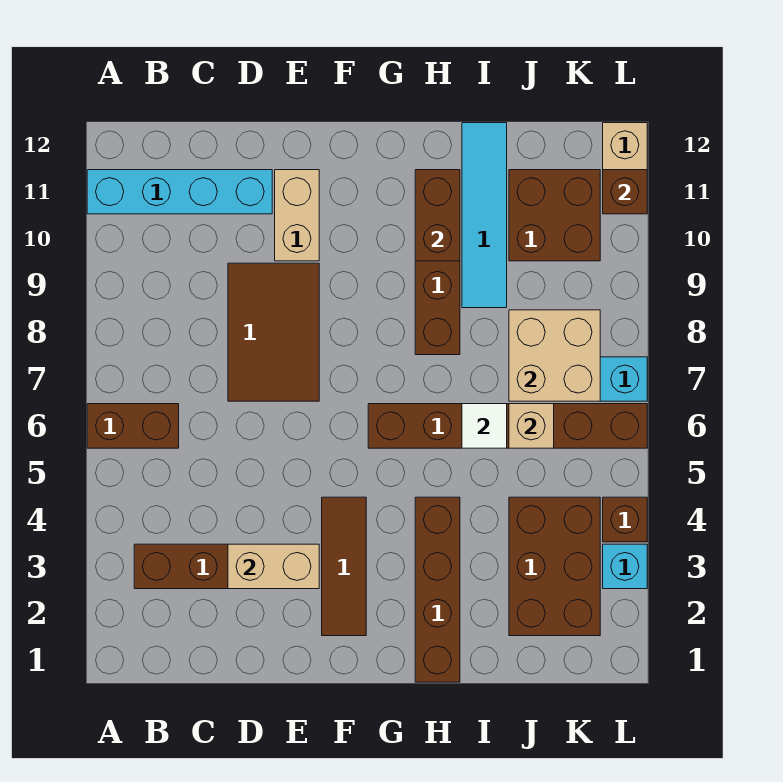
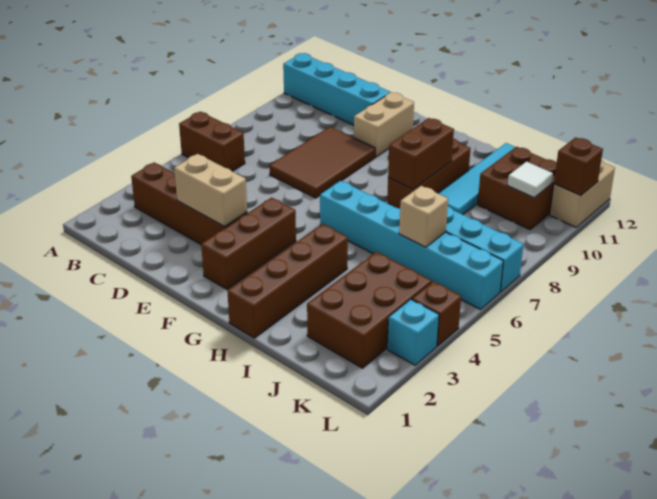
brown tile F2:F4 level 1 -> brown brick F2:F4 level 1
brown brick G6:L6 level 1 -> cyan brick G6:L6 level 1
brown brick H10:H11 level 2 -> brown brick H8:H9 level 2
white tile I6 level 2 -> white tile K10 level 2
tan brick J7:K8 level 2 -> none

